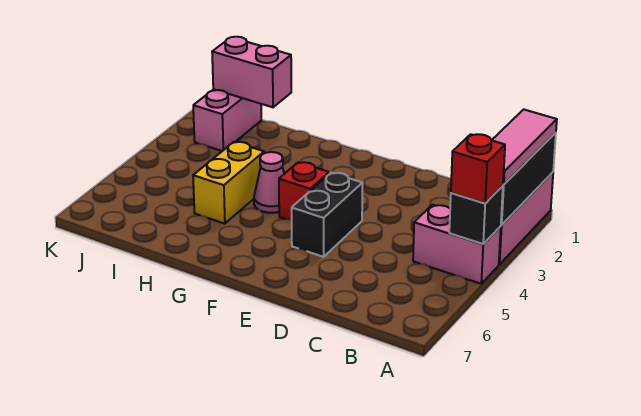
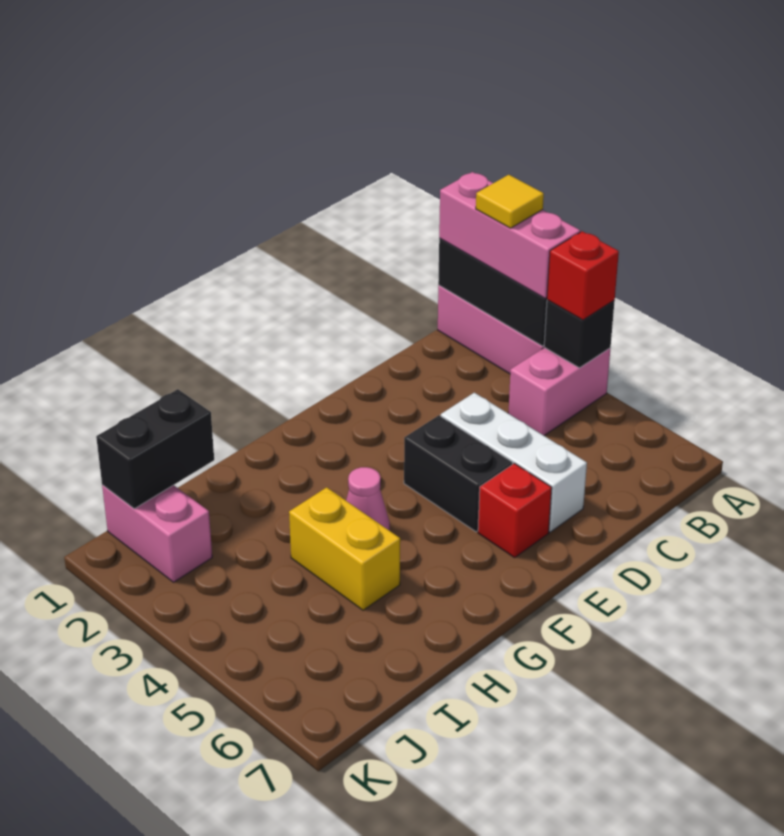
pink tile A1:A3 level 3 -> pink brick A1:A3 level 3
none -> yellow tile A2 level 4
none -> white brick D4:D6 level 1
red brick F4 level 1 -> red brick E6 level 1
pink brick I1:J1 level 2 -> black brick I1:J1 level 2

